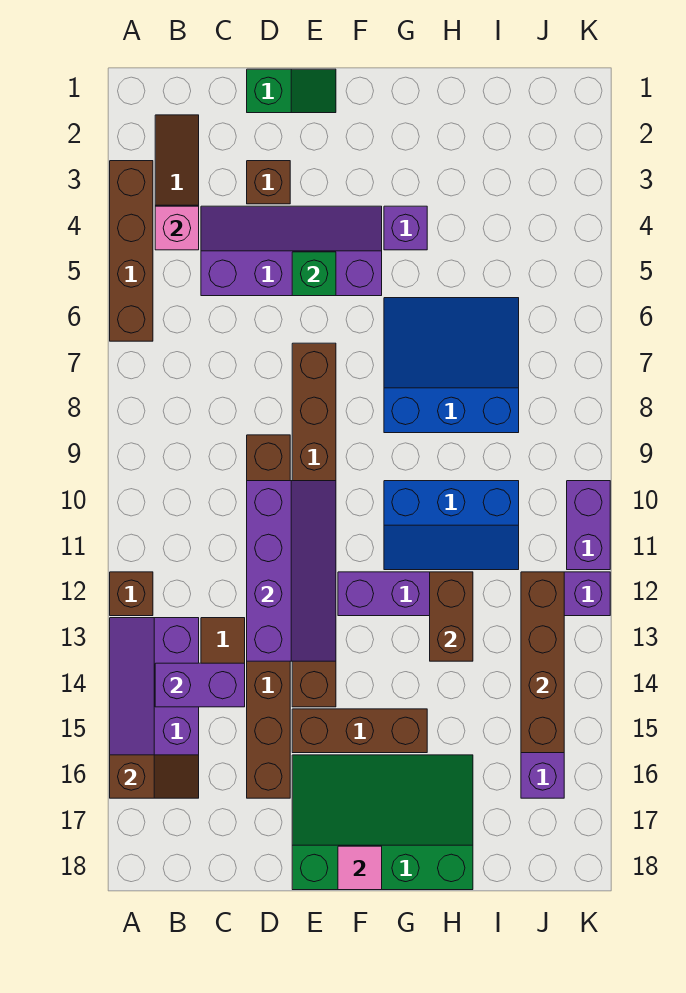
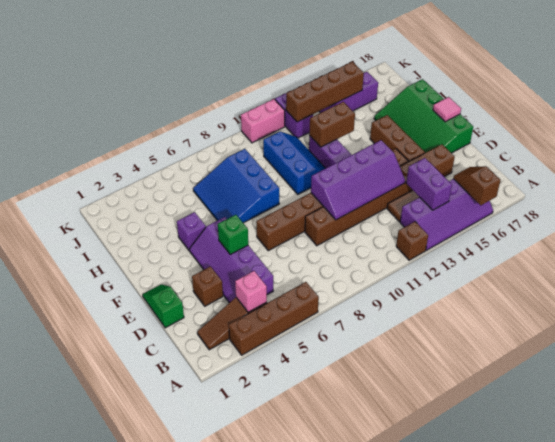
purple slope D10:E13 level 2 top D -> purple slope D10:E13 level 2 top E
purple brick K10:K11 level 1 -> pink brick K10:K11 level 1

